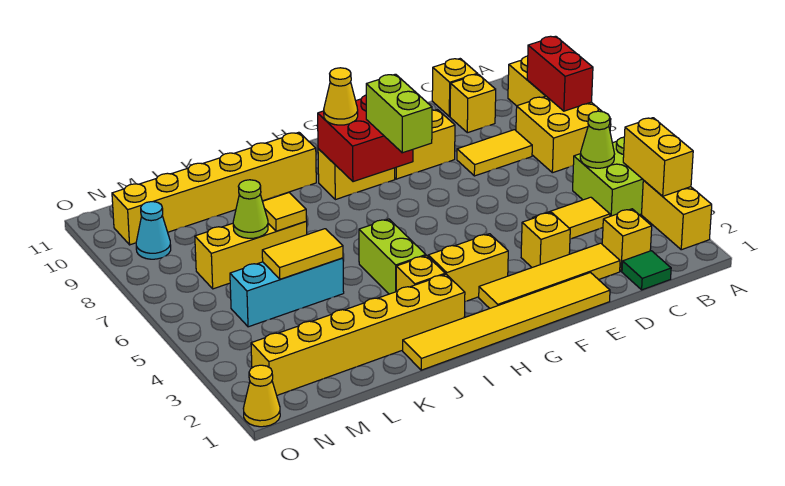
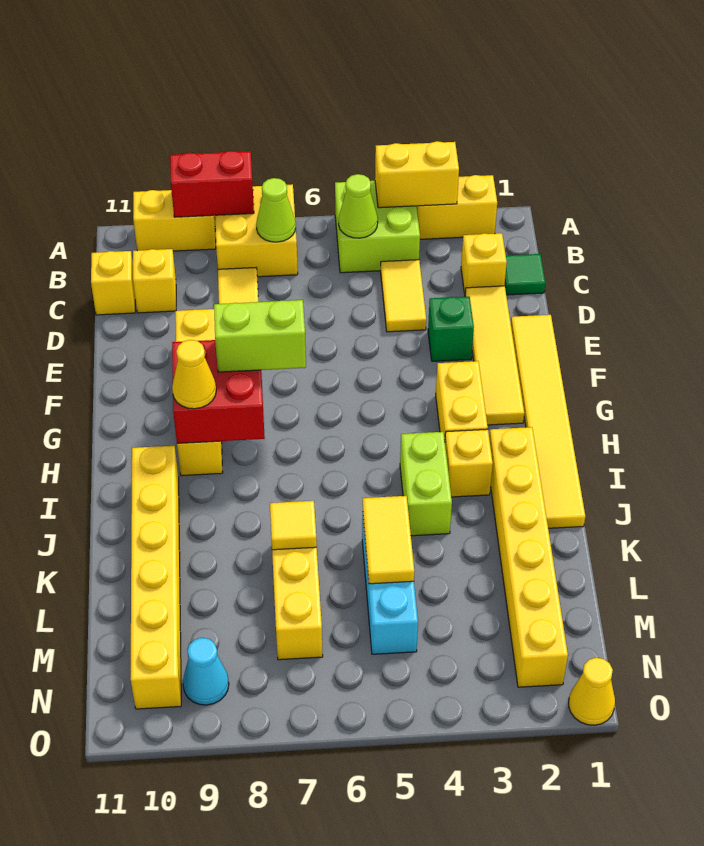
yellow brick E3 level 1 -> green brick E3 level 1
lime brick I4:I5 level 1 -> lime brick I4:J4 level 1
lime cone L7 level 2 -> lime cone B7 level 2

